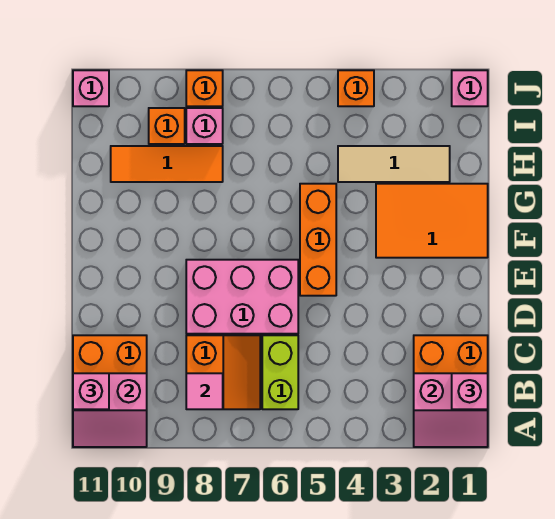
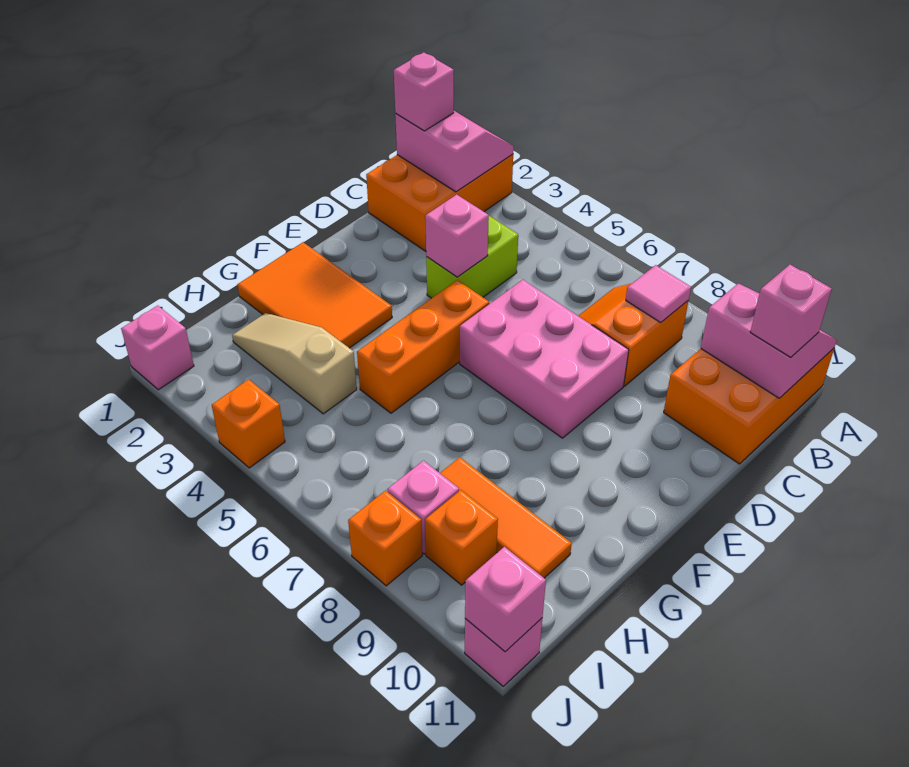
lime brick B6:C6 level 1 -> lime brick C4:D4 level 1
none -> pink brick D4 level 2
tan tile H2:H4 level 1 -> tan slope H2:H4 level 1 top 4
none -> pink brick J11 level 2

